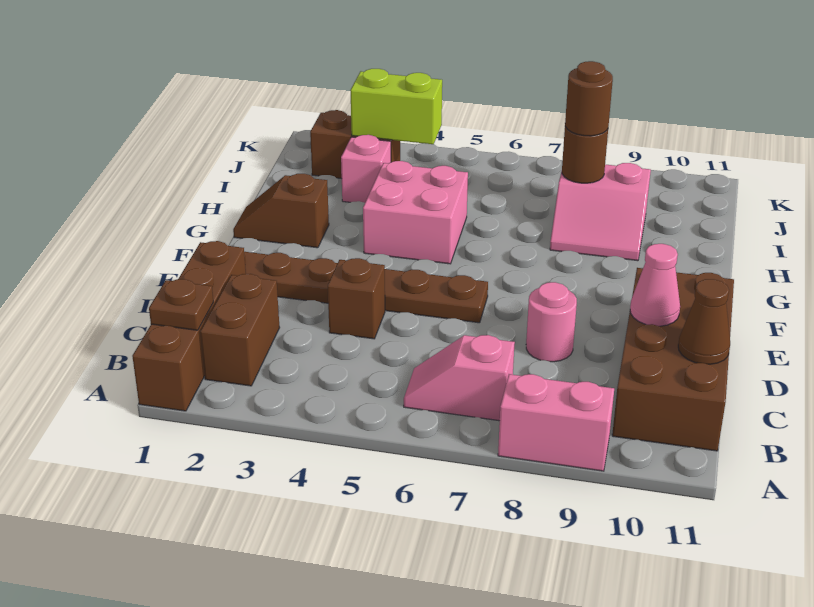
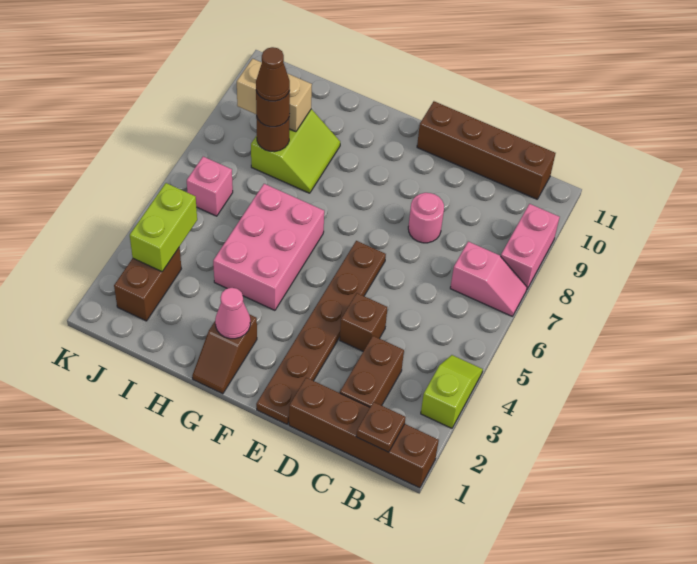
none -> lime slope A3:A4 level 1 top 3
brown brick B2:C2 level 1 -> brown brick C2:C3 level 1
pink slope B6:B7 level 1 top 7 -> pink slope A7:B7 level 1 top B
brown brick B10:E11 level 1 -> brown brick B11:E11 level 1
brown cone C11 level 2 -> brown cone I8 level 4
pink cone D10 level 2 -> pink cone G2 level 2
pink brick G4:H5 level 1 -> pink brick G4:H6 level 1
pink slope H8:I9 level 1 top I -> lime slope H8:I9 level 1 top I
pink brick I3 level 1 -> pink brick J6 level 1
none -> tan brick I9:J9 level 2

